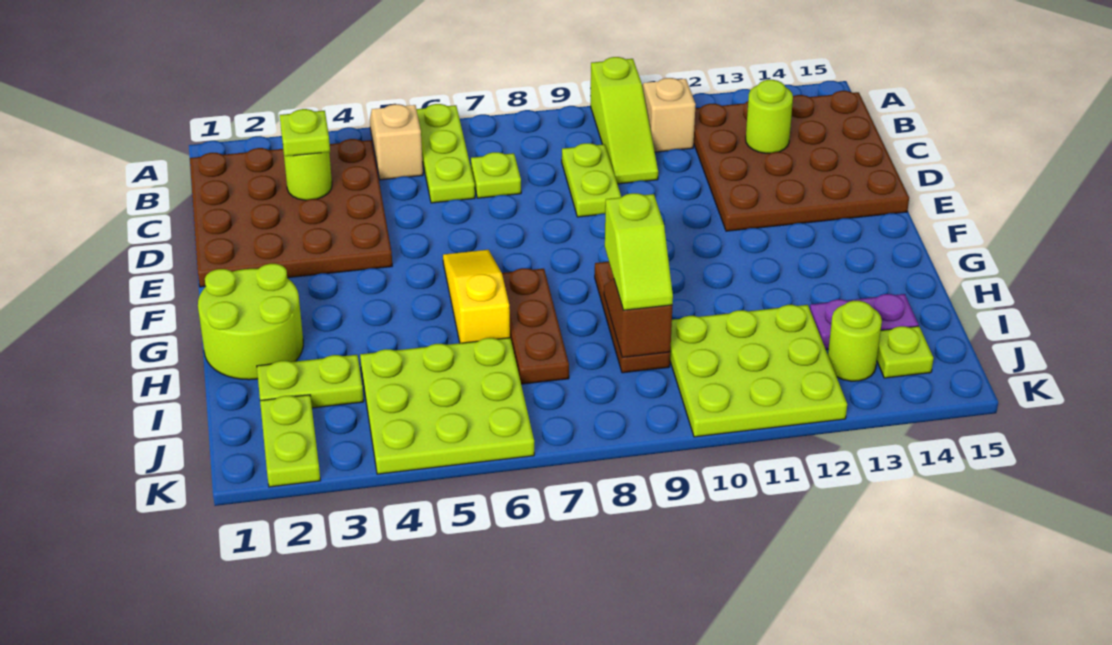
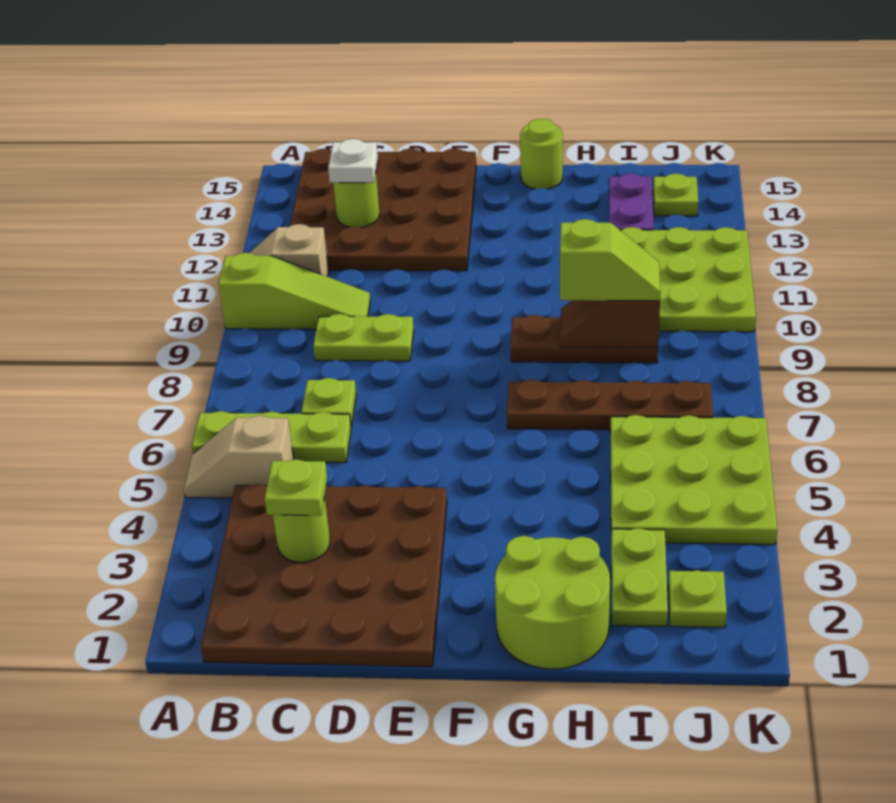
none -> white plate C13 level 3
yellow slope F6:H6 level 1 top H -> none
brown plate G7:I7 level 1 -> brown plate G7:J7 level 1
lime plate J2:K2 level 1 -> lime plate J2 level 1
lime round brick J13 level 1 -> lime round brick G15 level 1

